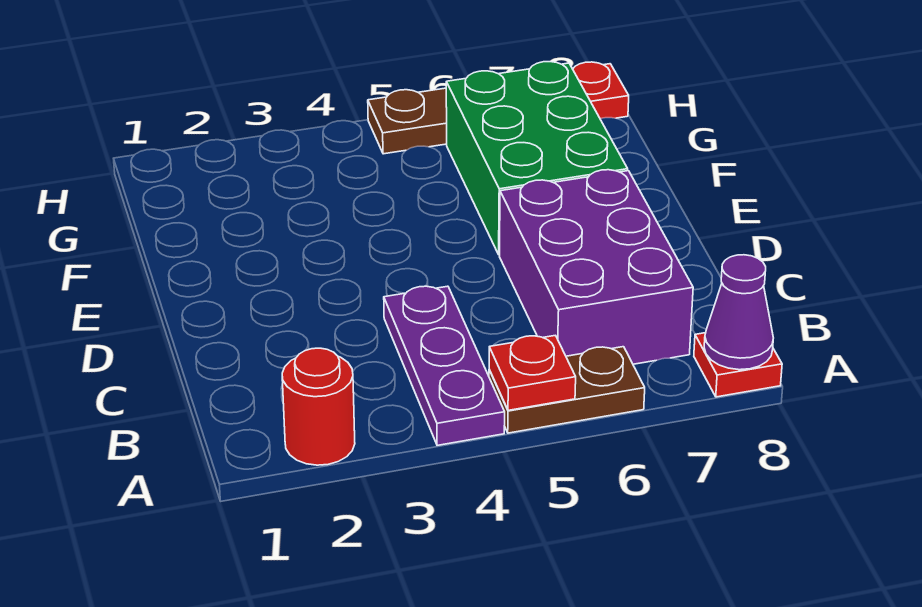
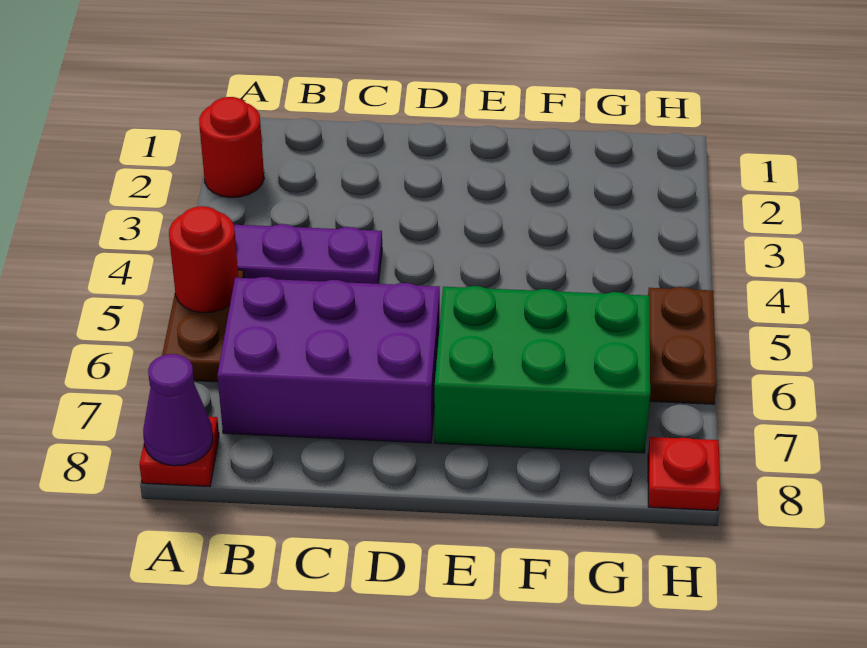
red plate A5 level 2 -> red round brick A5 level 2

